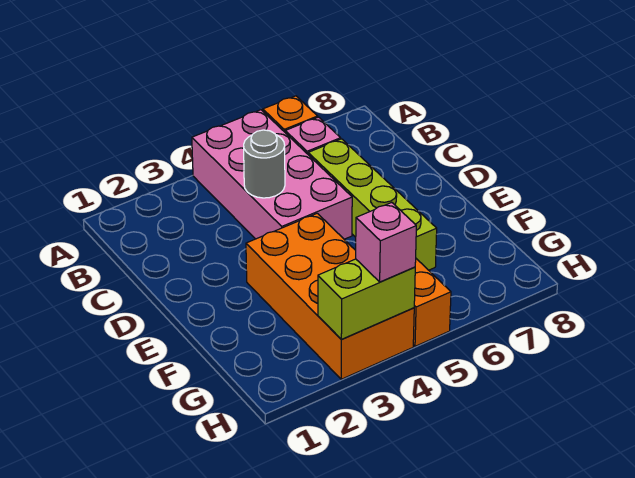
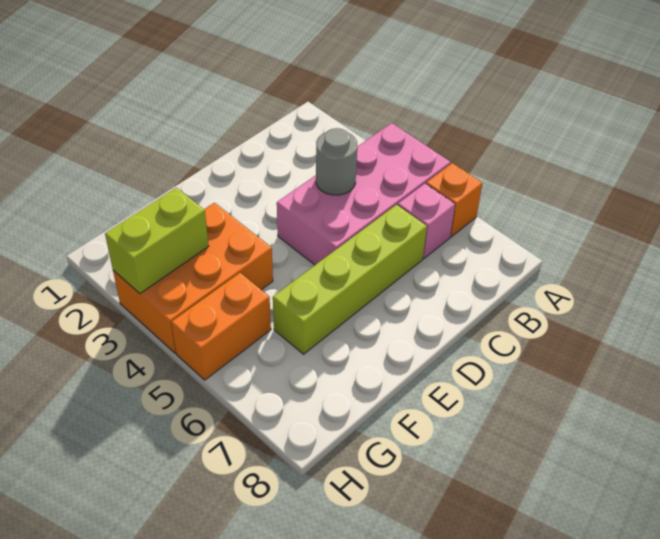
orange brick E3:H4 level 1 -> orange brick F3:H4 level 1
lime brick H3:H4 level 2 -> lime brick G3:H3 level 2
pink brick H4 level 3 -> none

